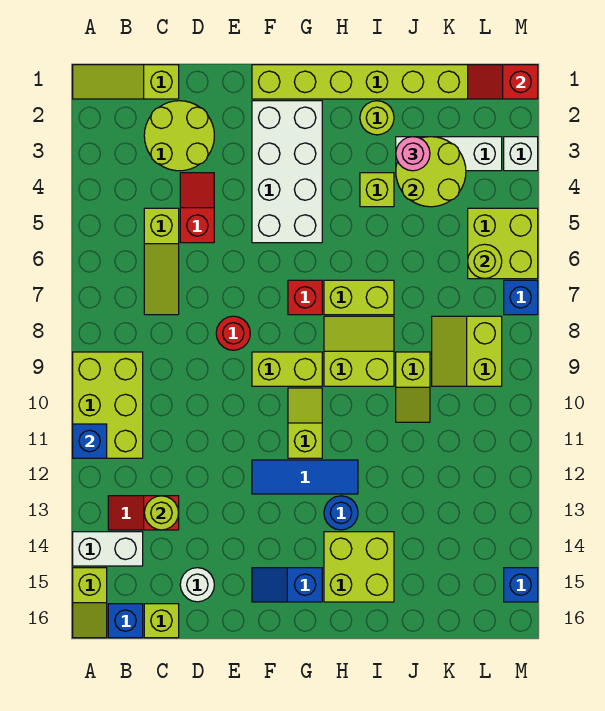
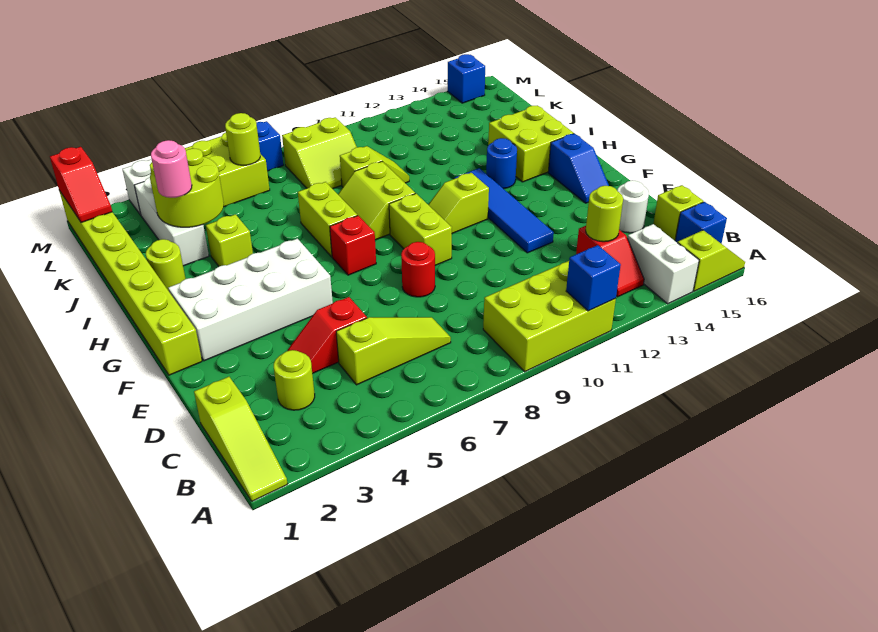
lime round brick C2:D3 level 1 -> lime round brick C3 level 1
blue tile F12:H12 level 1 -> blue tile E12:H12 level 1

